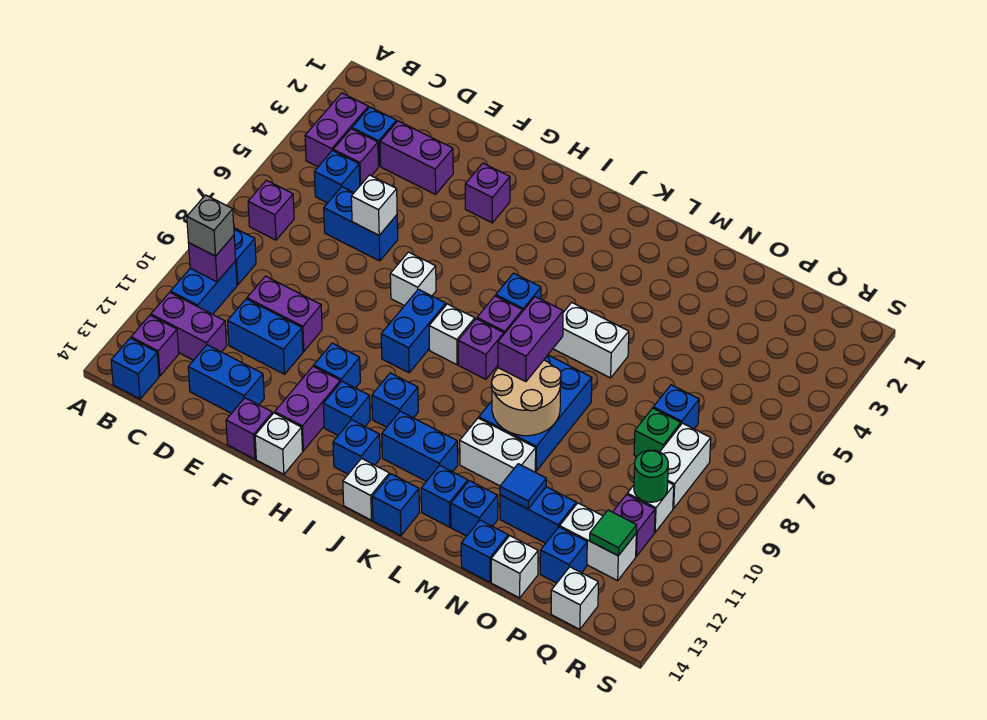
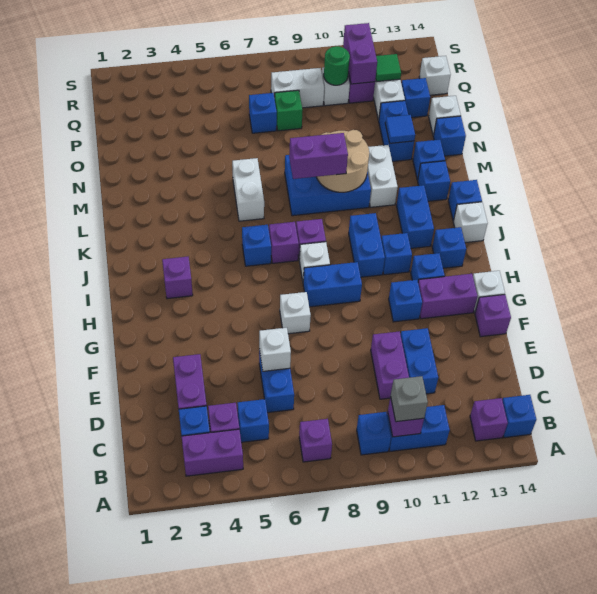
purple brick B12:C12 level 1 -> purple brick Q11:R11 level 2
blue brick D13:E13 level 1 -> blue brick I10:J10 level 1
purple brick G3 level 1 -> purple brick I3 level 1

